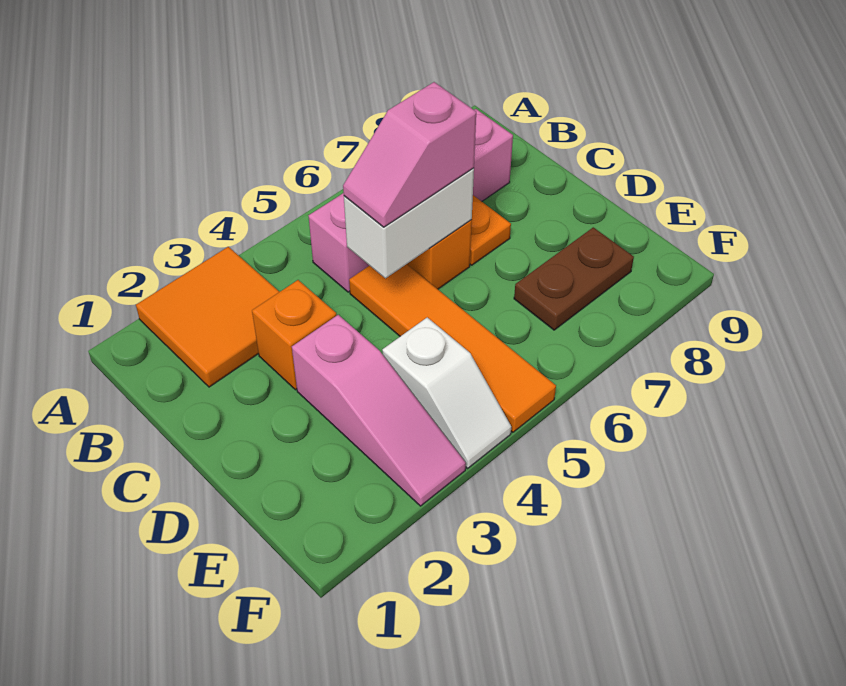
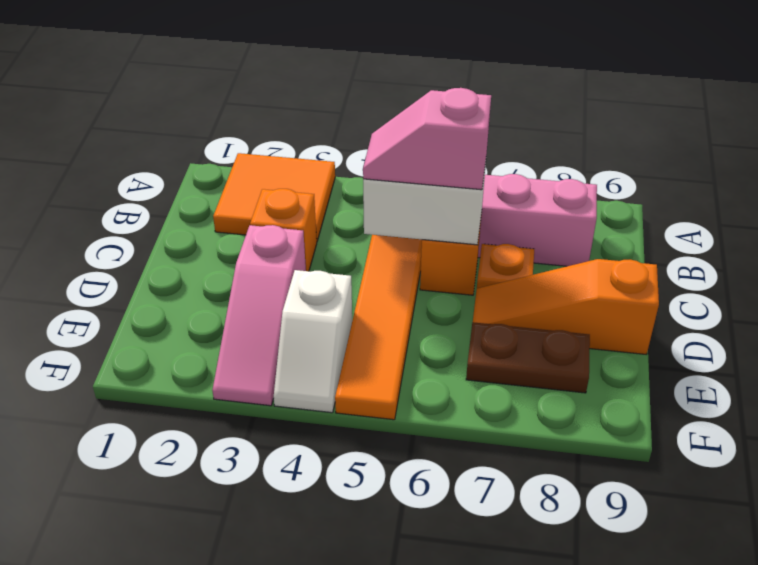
none -> orange slope D7:D9 level 1 top 9

